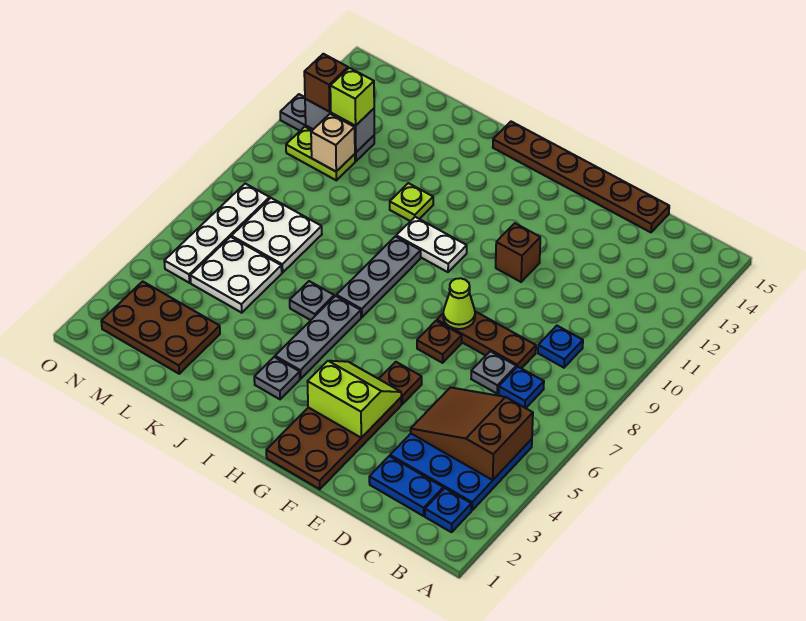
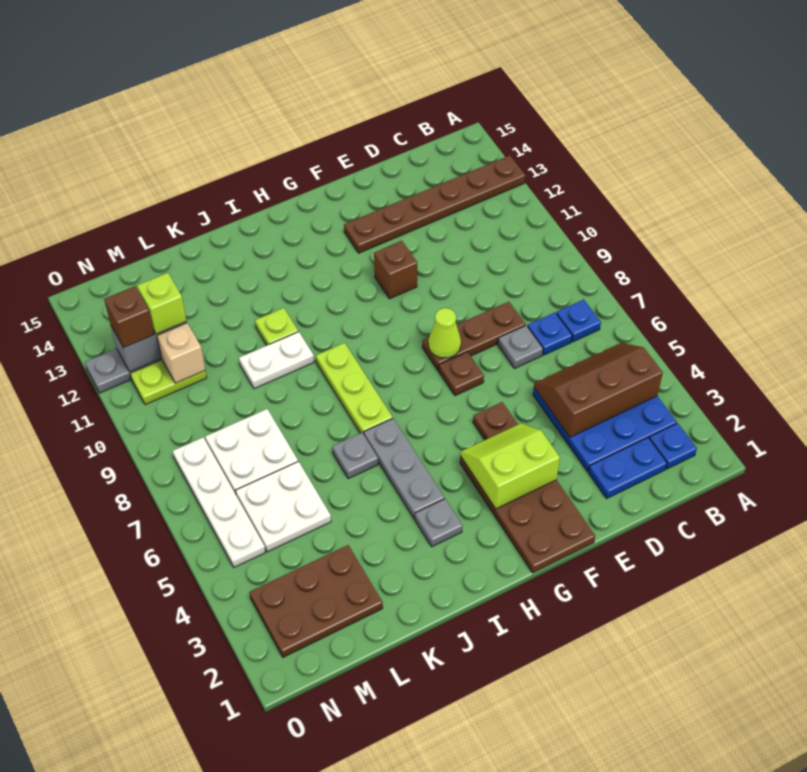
brown slope B4:D5 level 2 top B -> brown slope B4:D5 level 2 top 4
blue plate C9 level 1 -> blue plate B7 level 1
brown plate D15:I15 level 1 -> brown plate A13:F13 level 1
white plate H10:I10 level 1 -> white plate J10:K10 level 1
grey plate I7:I9 level 1 -> lime plate I7:I9 level 1

